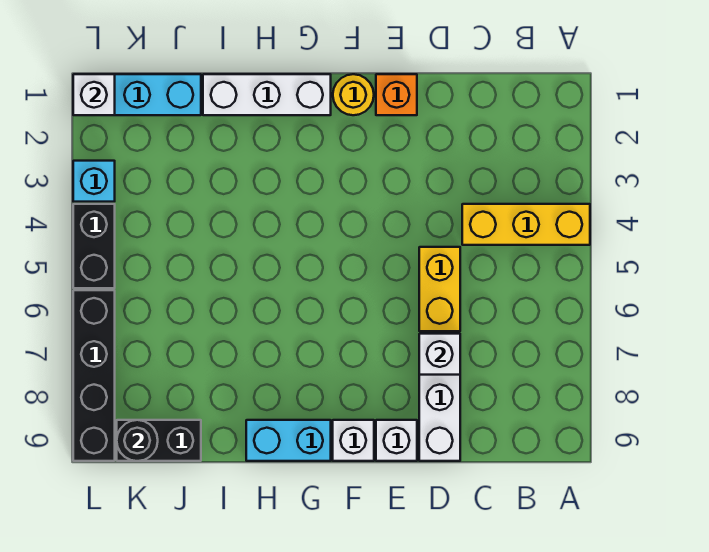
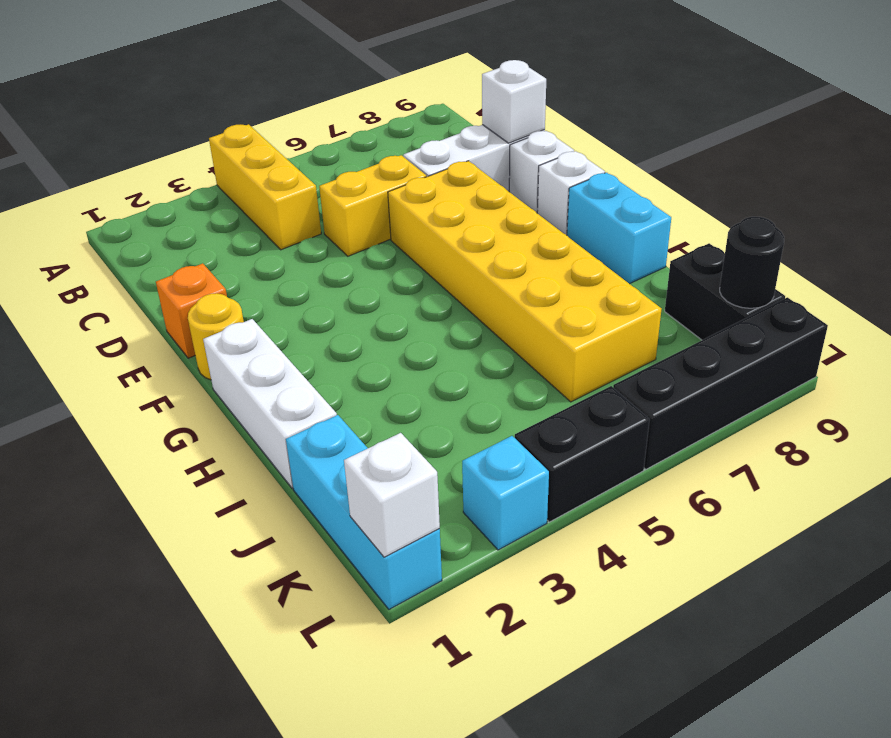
white brick D7 level 2 -> white brick D9 level 2
none -> yellow brick E6:J7 level 1

